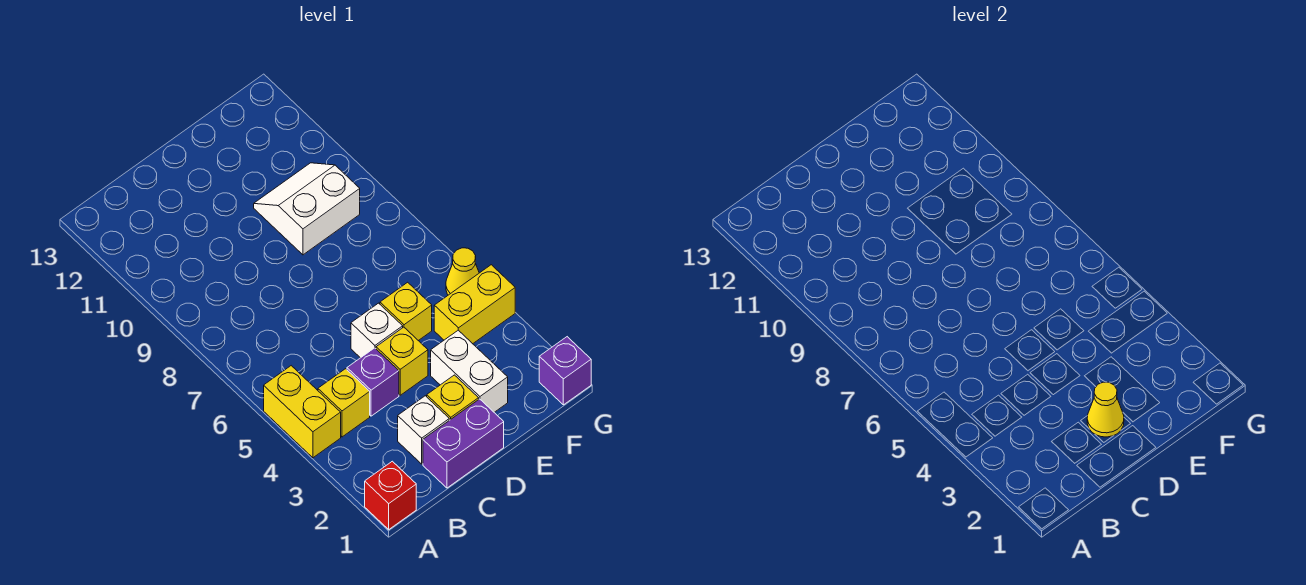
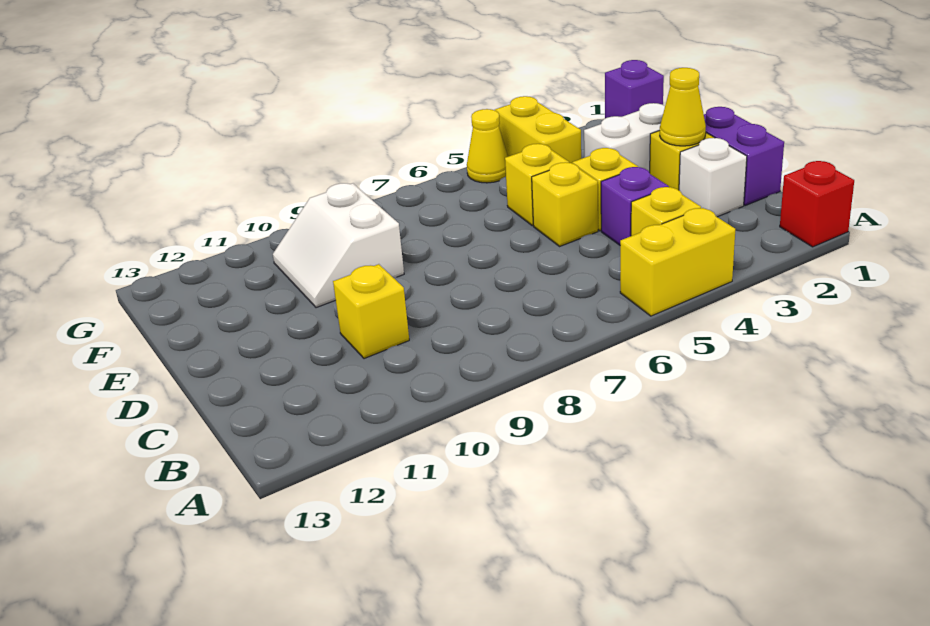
none -> yellow brick C10 level 1
white brick D5 level 1 -> yellow brick D5 level 1

